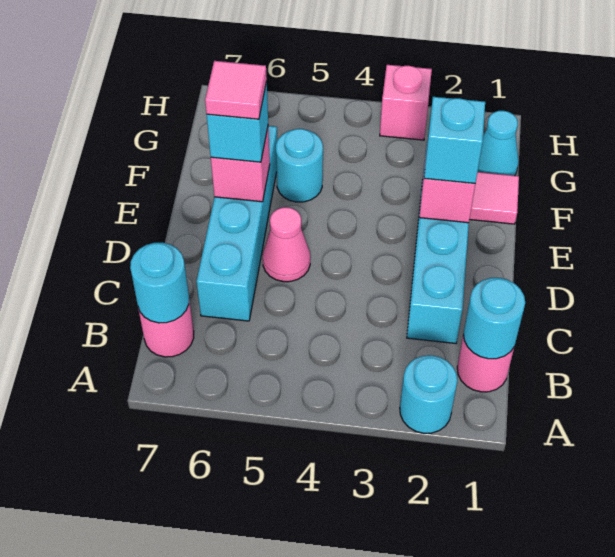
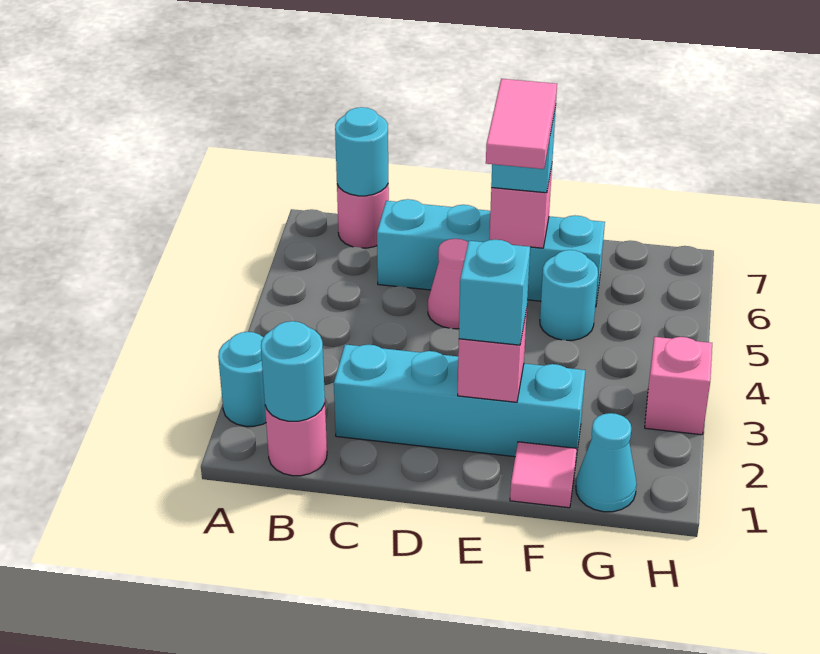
pink tile E6 level 4 -> pink tile E5:E6 level 4

